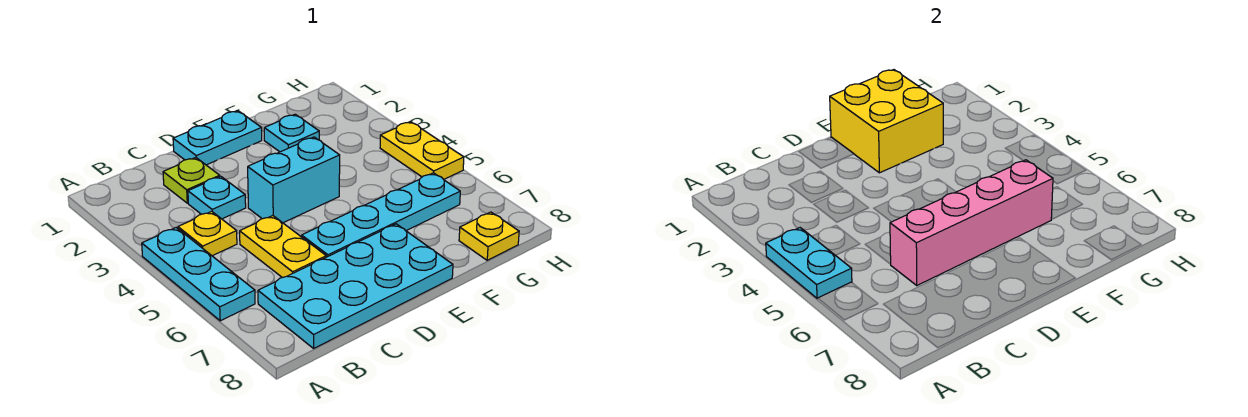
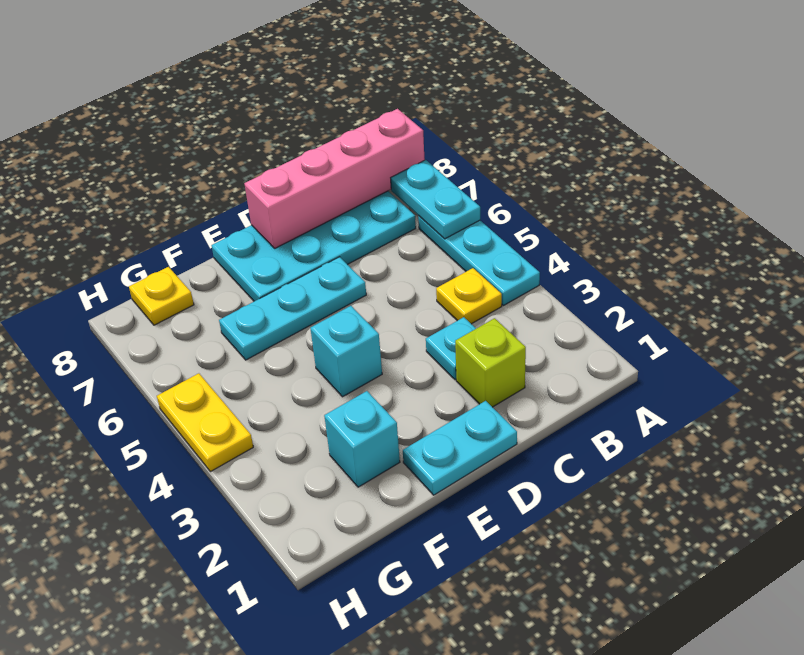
cyan plate A4:A5 level 2 -> cyan plate A6:A7 level 2
lime plate C2 level 1 -> lime brick C2 level 1
yellow plate C5:C6 level 1 -> none
pink brick C6:F6 level 2 -> pink brick A8:D8 level 2
cyan brick D4:E4 level 1 -> cyan brick E4 level 1
cyan plate D6:G6 level 1 -> cyan plate D6:F6 level 1
yellow brick E1:F2 level 2 -> none
cyan plate F2 level 1 -> cyan brick F2 level 1

